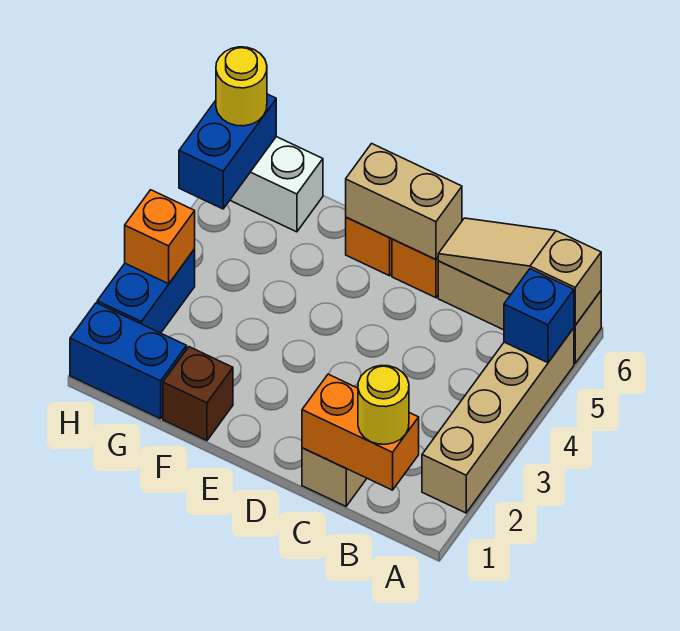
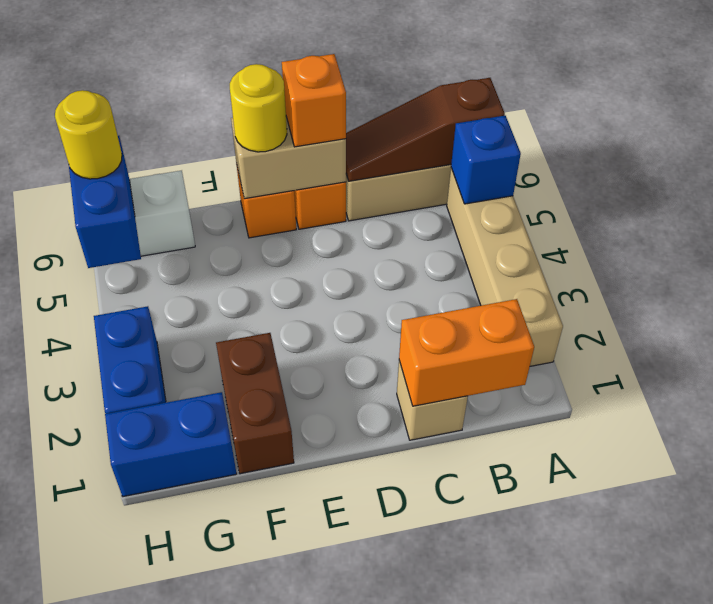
tan slope A6:C6 level 2 top A -> brown slope A6:C6 level 2 top A
yellow round brick B1 level 3 -> yellow round brick E6 level 3
brown brick F1 level 1 -> brown brick F1:F2 level 1
orange brick H3 level 2 -> orange brick D6 level 3

